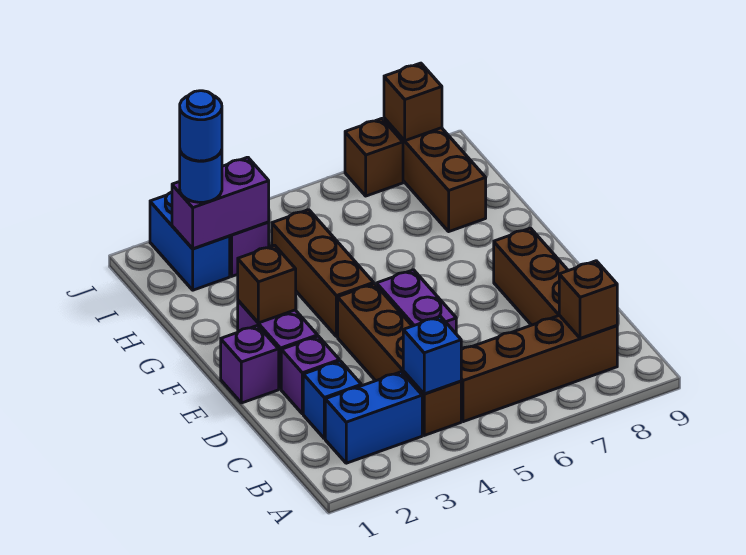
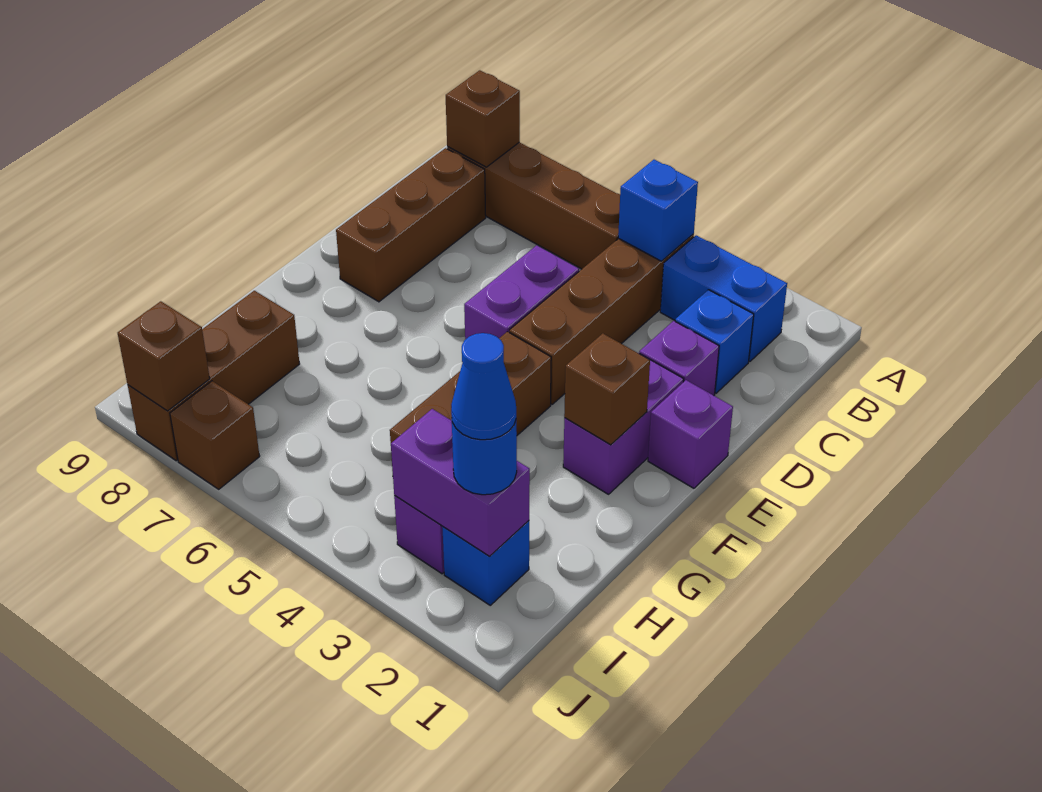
blue brick I2:J2 level 1 -> blue brick I2 level 1
blue round brick I2 level 4 -> blue cone I2 level 4

